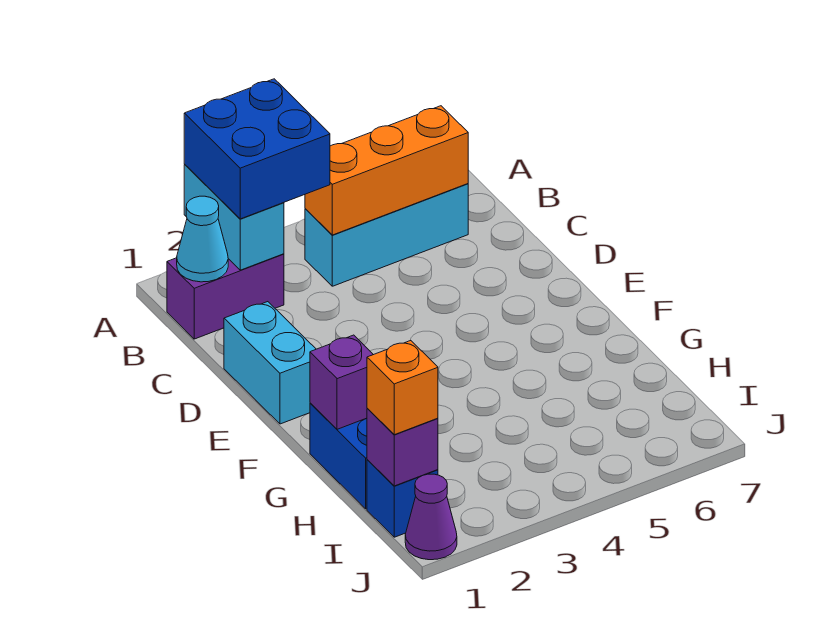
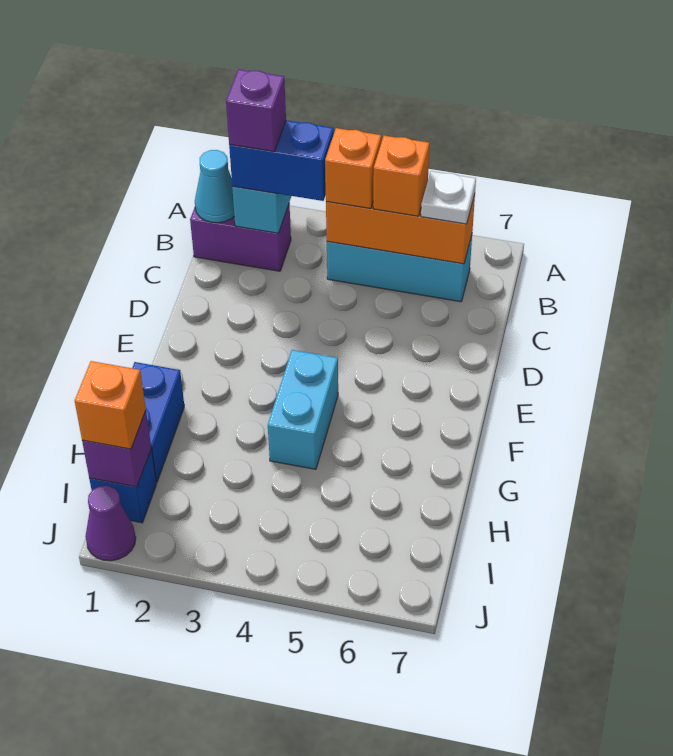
blue brick A2:B3 level 3 -> blue brick B2:B3 level 3
none -> orange brick B4 level 3
none -> orange brick B5 level 3
none -> white plate B6 level 3
cyan brick D1:E1 level 1 -> cyan brick F4:G4 level 1
purple brick G1 level 2 -> purple brick B2 level 4

